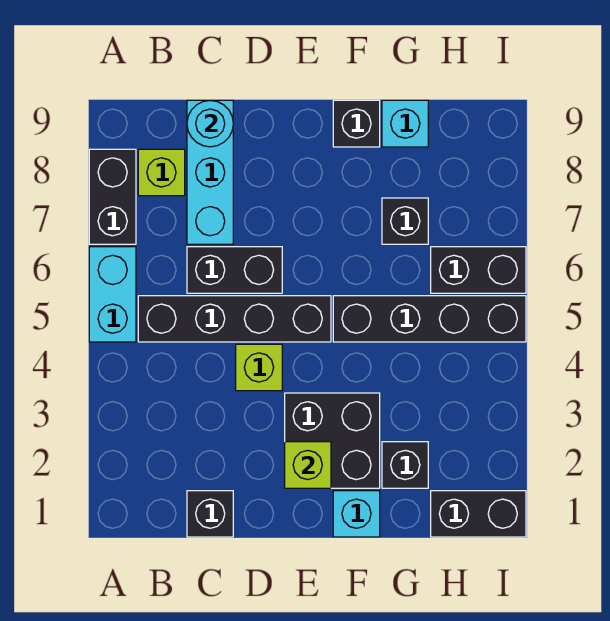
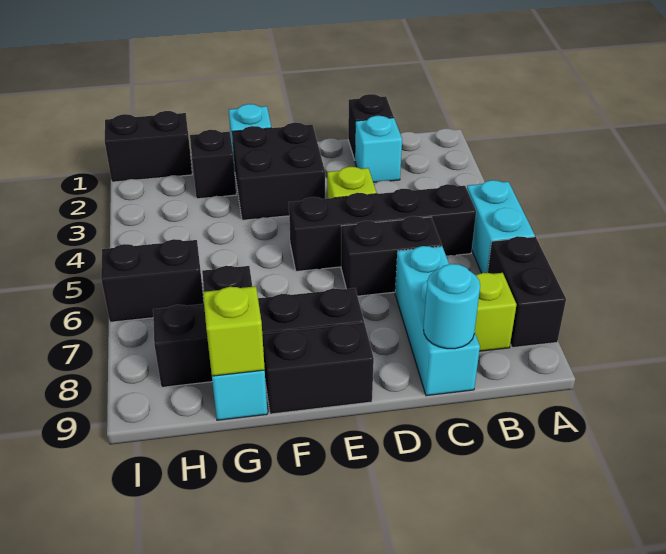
none -> cyan brick C2 level 1
lime brick E2 level 2 -> lime brick G9 level 2
black brick F5:I5 level 1 -> black brick E8:H8 level 1
black brick F9 level 1 -> black brick E9:F9 level 1

